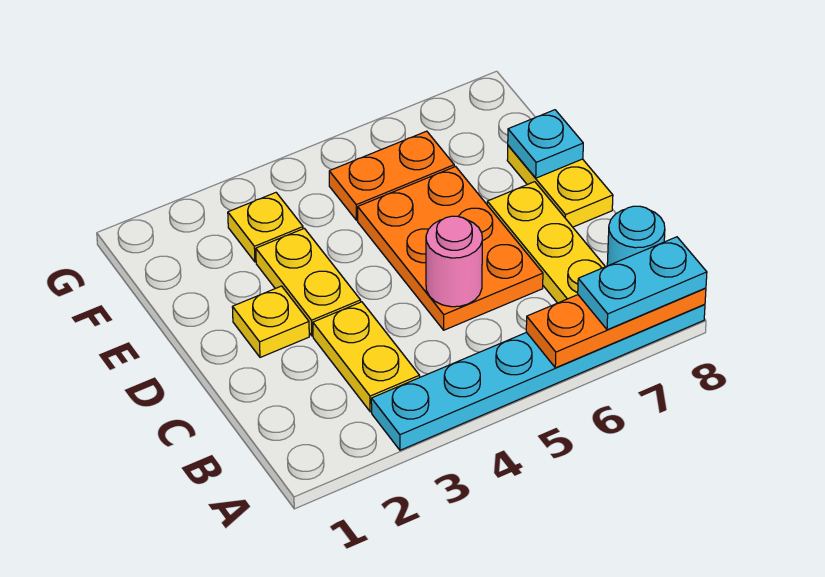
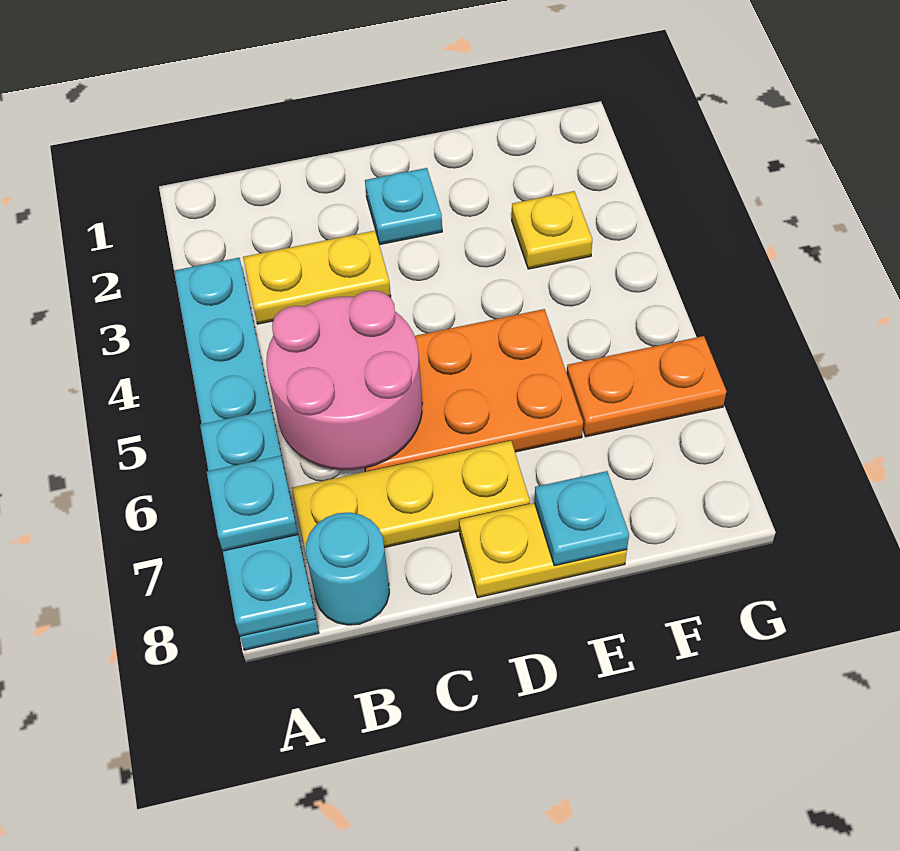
orange plate A6:A8 level 2 -> cyan plate A6:A8 level 2
cyan plate A7:A8 level 3 -> cyan plate A7 level 3
pink round brick C5 level 2 -> pink round brick B5:C6 level 2
yellow plate D2 level 1 -> cyan plate D2 level 1
yellow plate D3:E3 level 1 -> none
orange plate F5:F6 level 1 -> orange plate F6:G6 level 1

